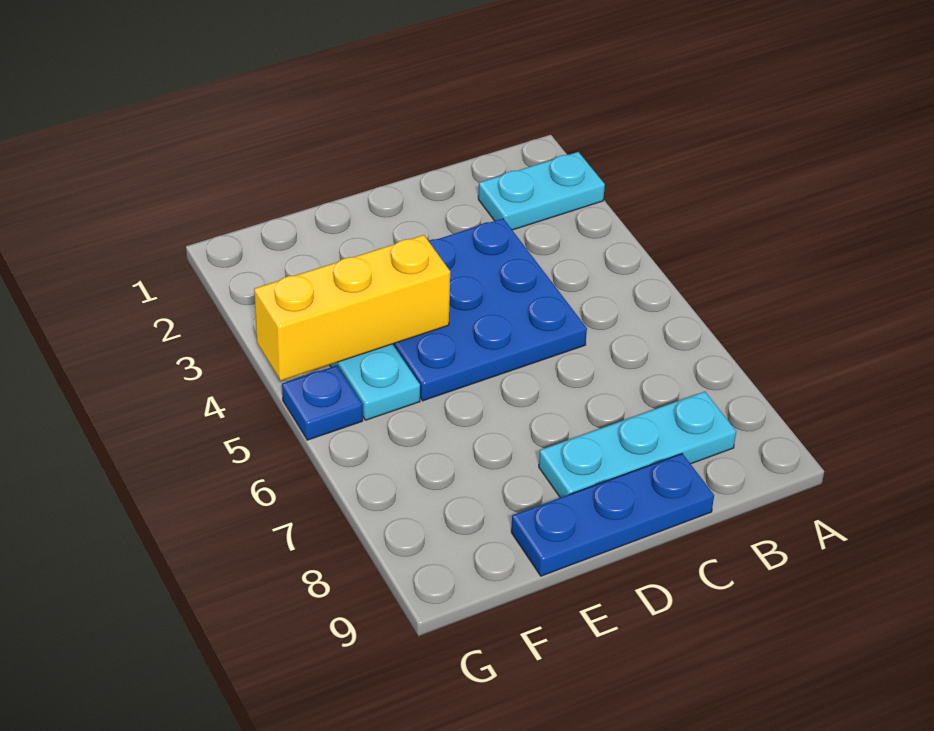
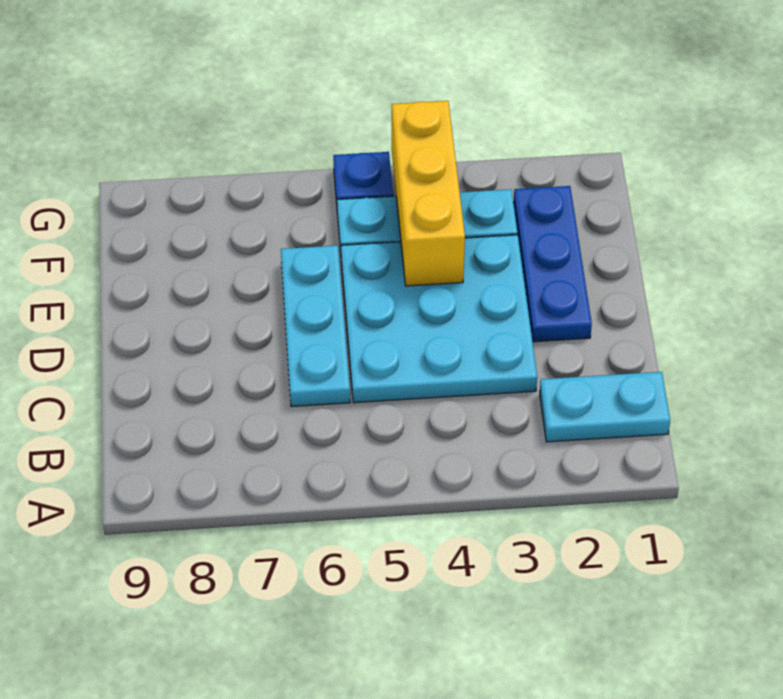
cyan plate A2:B2 level 1 -> cyan plate B1:B2 level 1
cyan plate B8:D8 level 1 -> cyan plate C6:E6 level 1
blue plate C3:E5 level 1 -> cyan plate C3:E5 level 1
blue plate C9:E9 level 1 -> blue plate D2:F2 level 1

